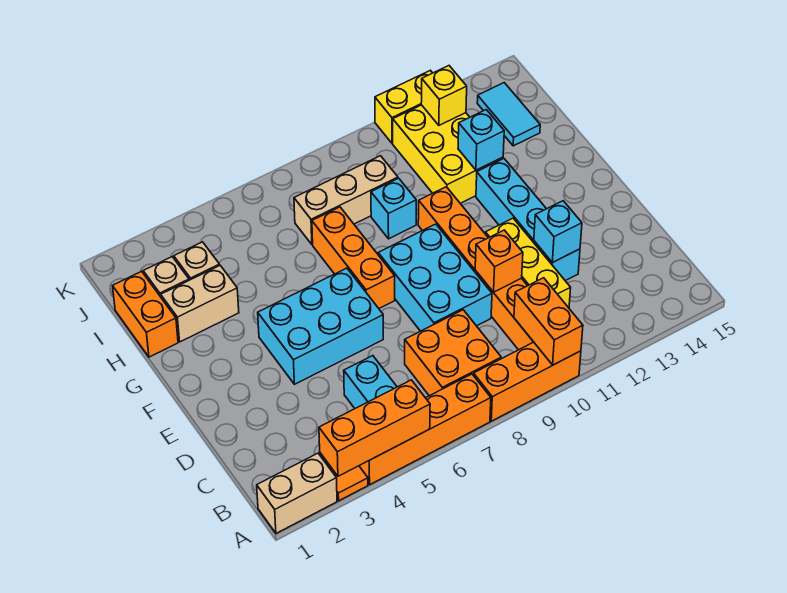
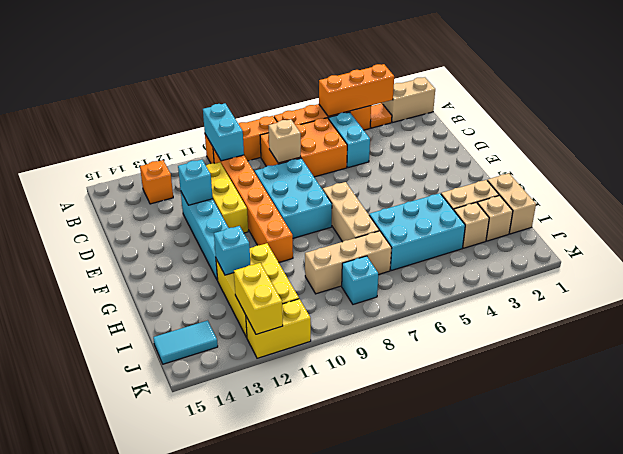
orange brick A10:B10 level 2 -> cyan brick A10:B10 level 2
orange brick B7:C8 level 1 -> orange brick B6:C8 level 1
none -> tan brick C8 level 2
orange brick D10 level 2 -> orange brick B13 level 1
cyan brick E4:F6 level 1 -> cyan brick H4:I6 level 1
orange brick F7:H7 level 1 -> tan brick F7:H7 level 1
orange brick H1:I1 level 1 -> tan brick H1:I1 level 1
cyan brick H9 level 1 -> cyan brick J8 level 1
cyan tile I14:J14 level 1 -> cyan tile J14:J15 level 1
yellow brick J12 level 2 -> yellow brick J12:K12 level 2

